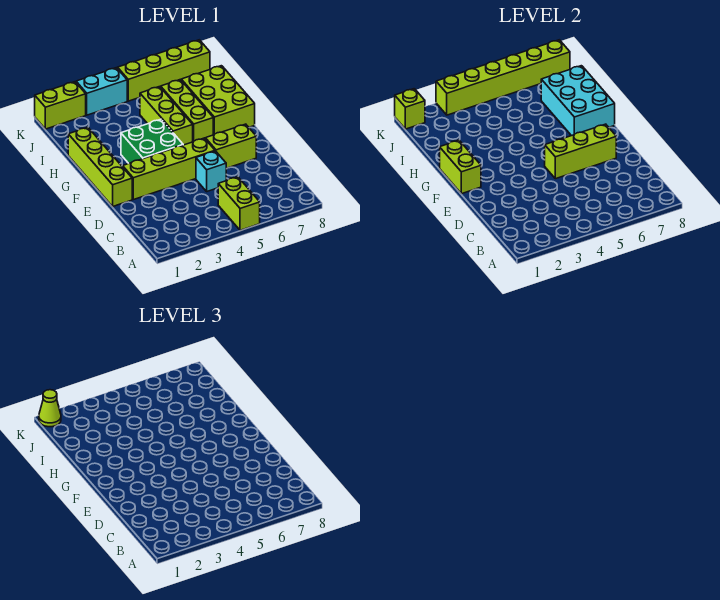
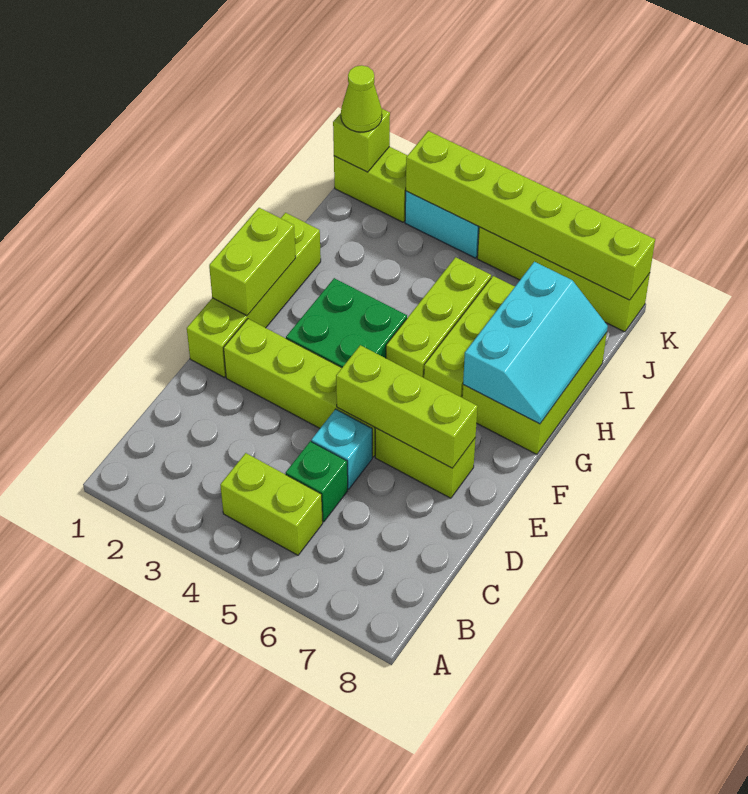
lime brick A5:B5 level 1 -> lime brick B4:B5 level 1
none -> green brick C5 level 1
cyan brick G7:I8 level 2 -> cyan slope G7:I8 level 2 top 7

